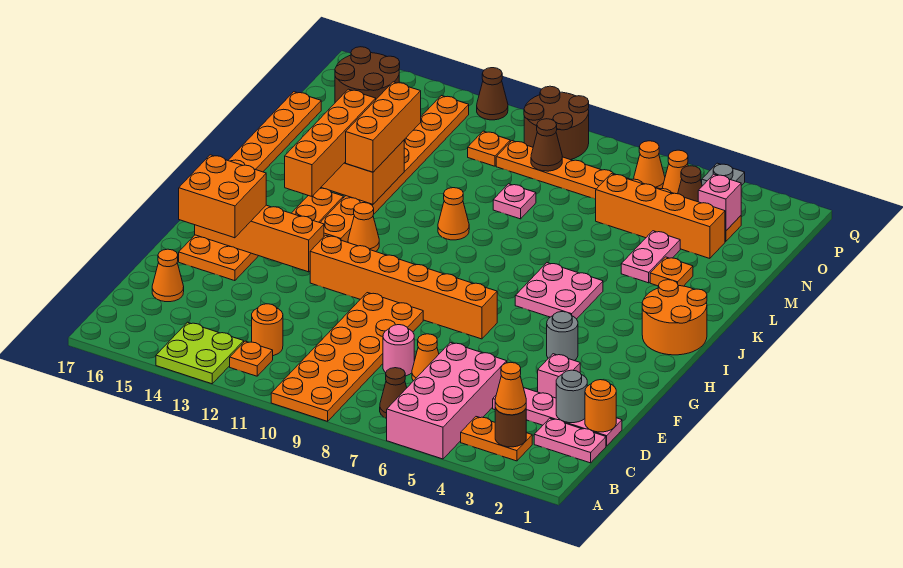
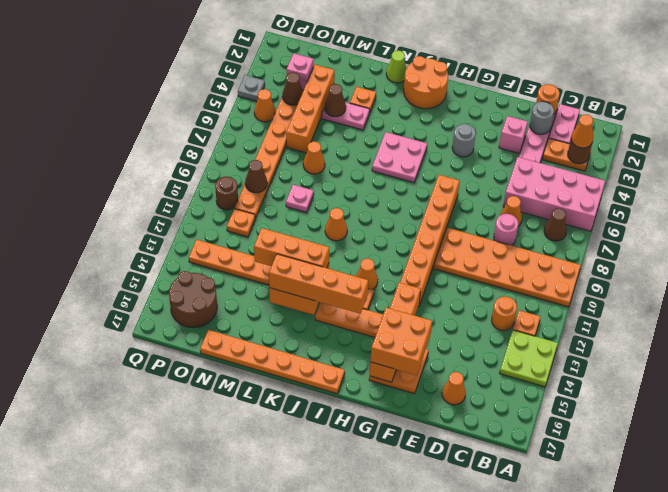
orange plate B3:B4 level 1 -> orange plate B3:C3 level 1
none -> lime cone K1 level 1
orange cone P6 level 1 -> orange cone M7 level 1
brown round brick P9:Q10 level 1 -> brown round brick P10 level 1
brown cone Q12 level 1 -> brown cone M4 level 2

